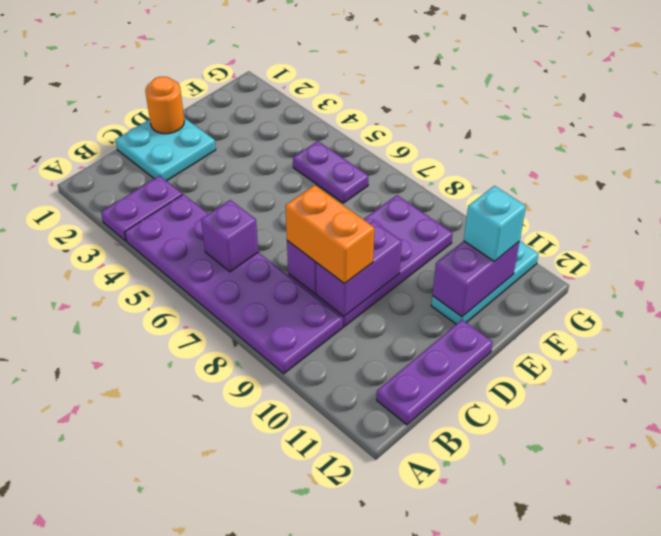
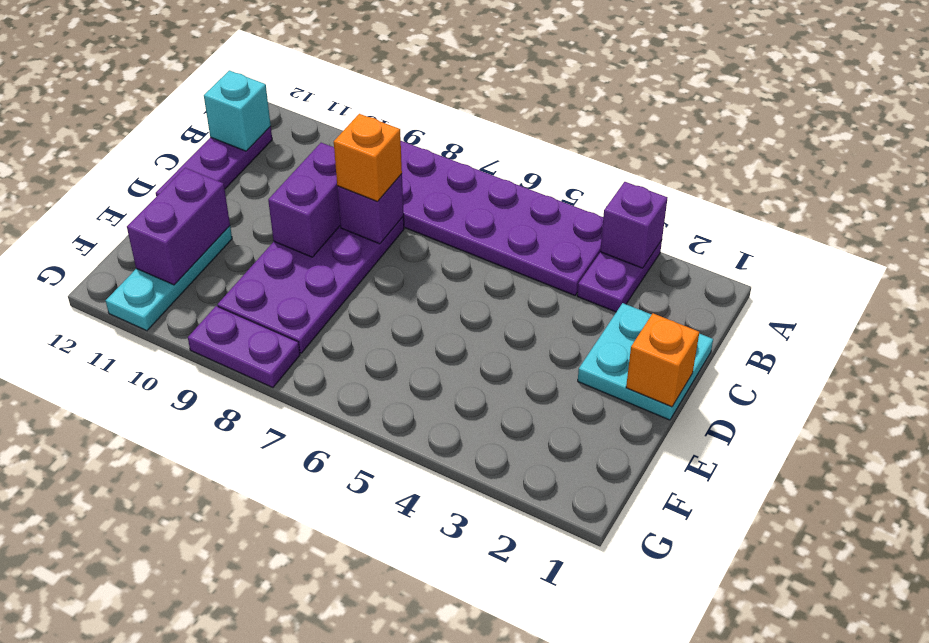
purple brick B6 level 2 -> purple brick A3 level 2
orange brick C8:C9 level 3 -> orange brick C8 level 3
orange round brick D1 level 2 -> orange brick D1 level 2
purple plate F5:F6 level 1 -> purple plate G8:G9 level 1
cyan brick F11 level 3 -> cyan brick B12 level 2

